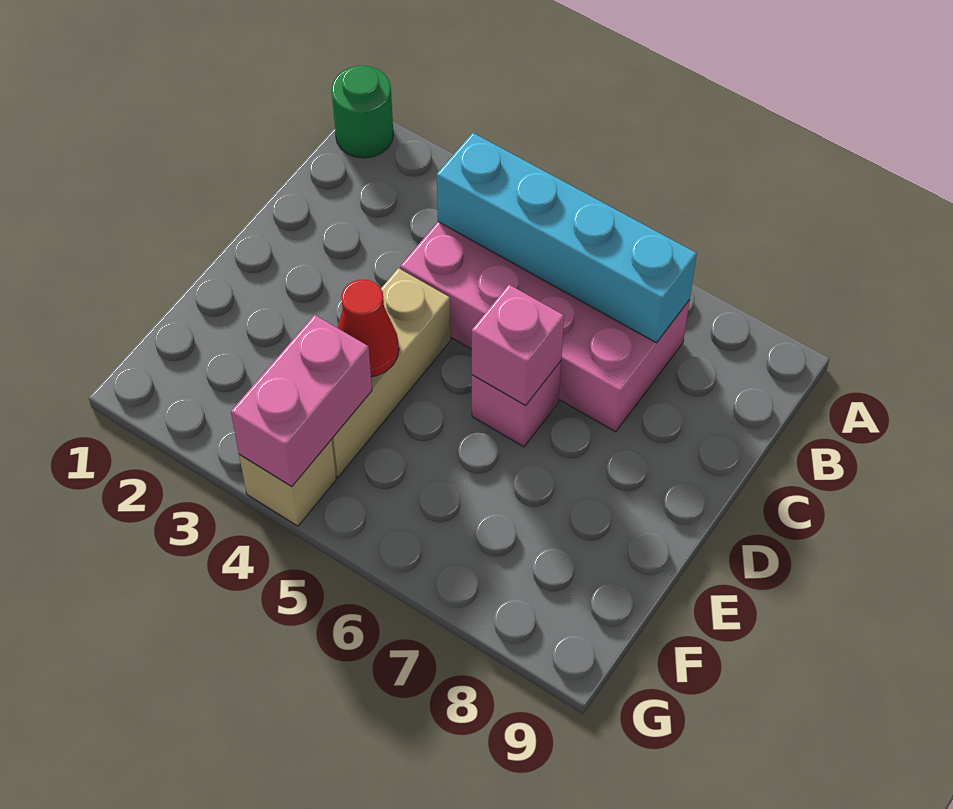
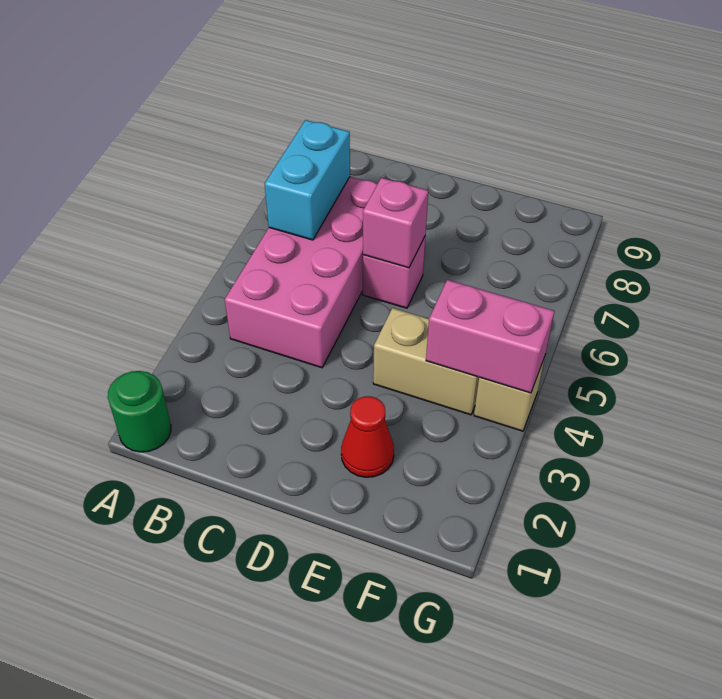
cyan brick B4:B7 level 2 -> cyan brick B6:B7 level 2
tan brick D4:F4 level 1 -> tan brick E4:F4 level 1
red cone E4 level 2 -> red cone E2 level 1

